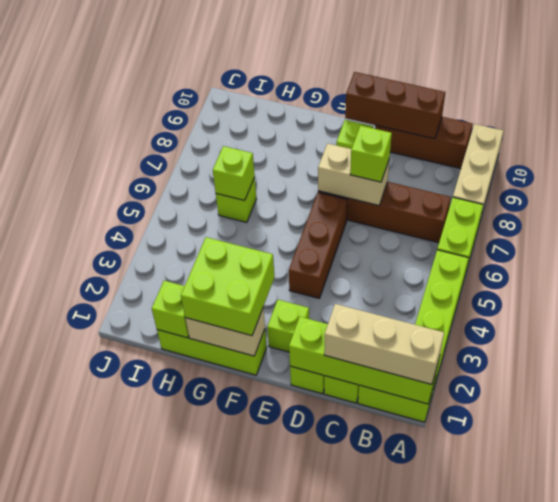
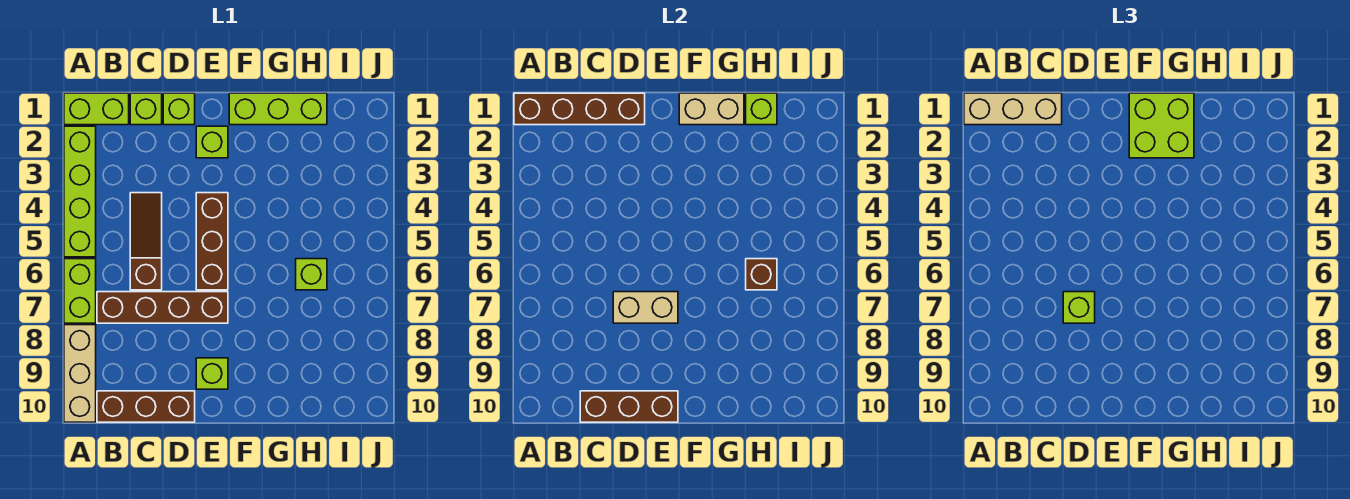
lime brick A1:D1 level 2 -> brown brick A1:D1 level 2
none -> brown slope C4:C6 level 1 top 6
lime brick H6 level 2 -> brown brick H6 level 2

